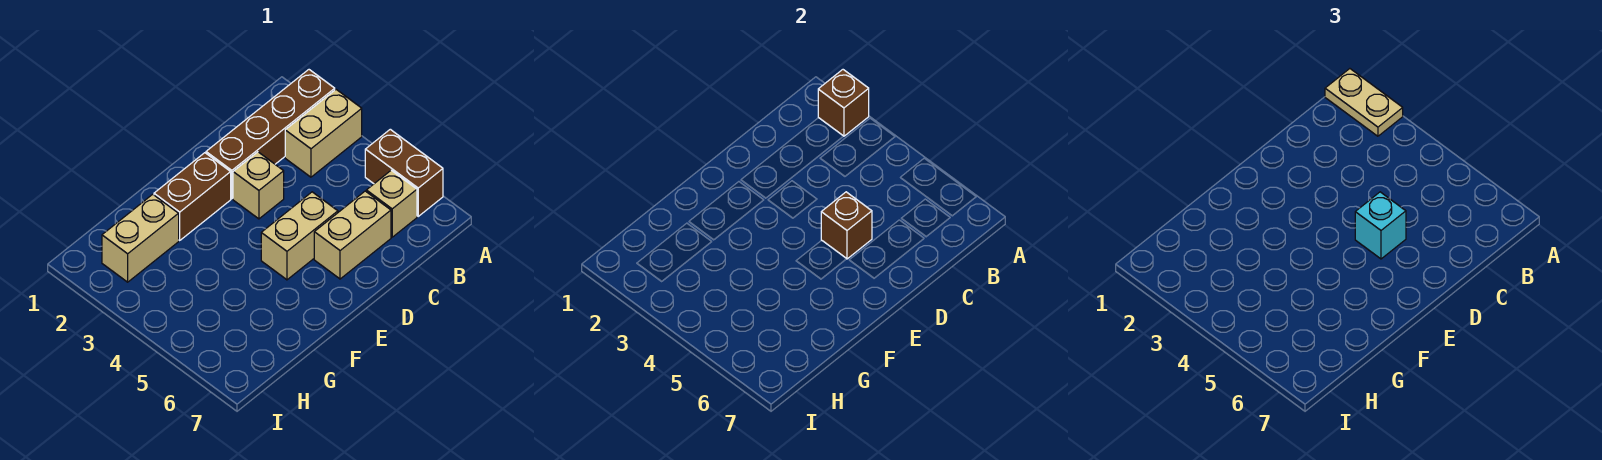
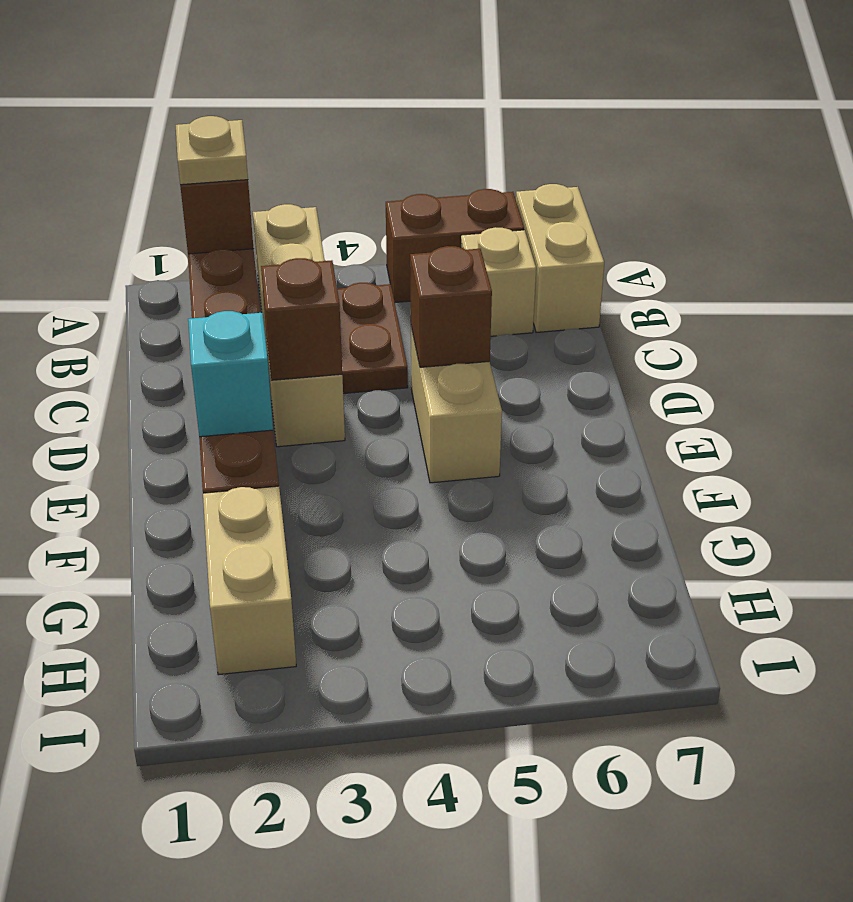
tan plate A1:A2 level 3 -> tan plate A2 level 3
none -> brown plate B4:C4 level 1
tan brick C6:D6 level 1 -> tan brick A7:B7 level 1
none -> brown brick D3 level 2
cyan brick D5 level 3 -> cyan brick E2 level 2

